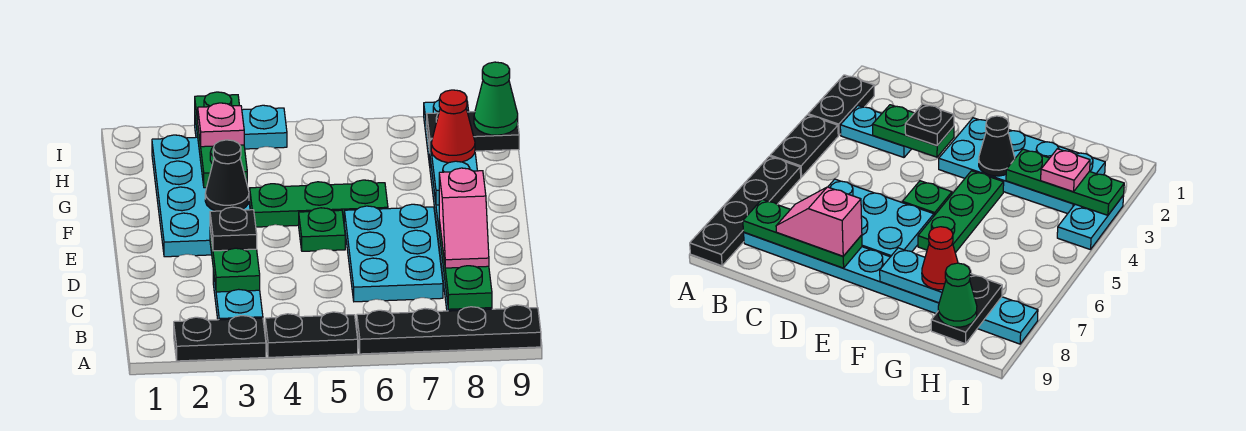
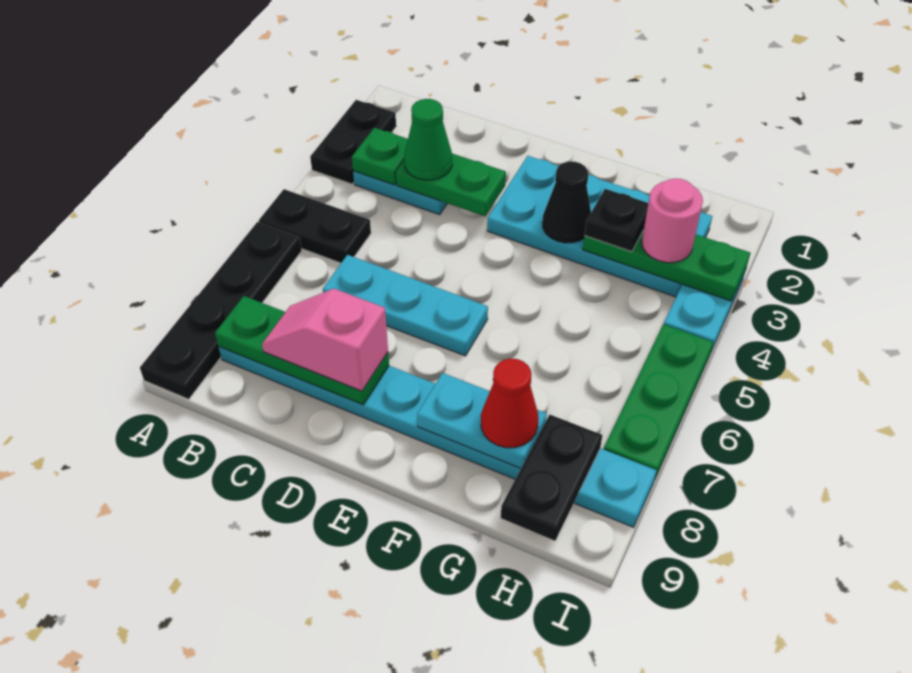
black plate A4:A5 level 1 -> black plate A5:B5 level 1
cyan plate C6:E7 level 1 -> cyan plate C6:E6 level 1
black plate D3 level 3 -> black plate G3 level 3
green plate E5 level 1 -> green plate B3 level 2
green plate F4:F6 level 1 -> green plate I5:I7 level 1
pink plate H3 level 3 -> pink round brick H3 level 3
green cone H9 level 3 -> green cone C3 level 3

